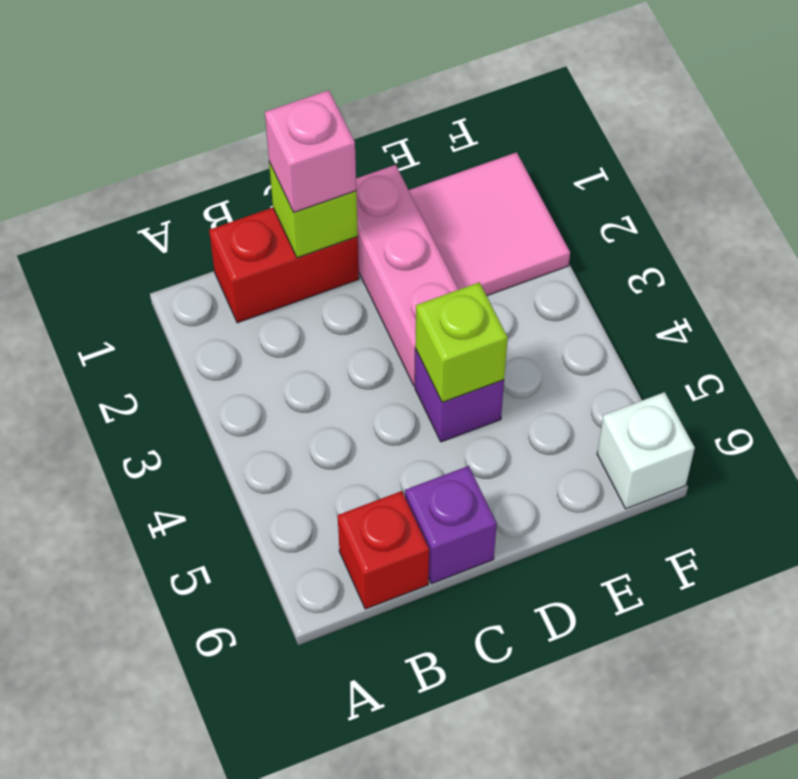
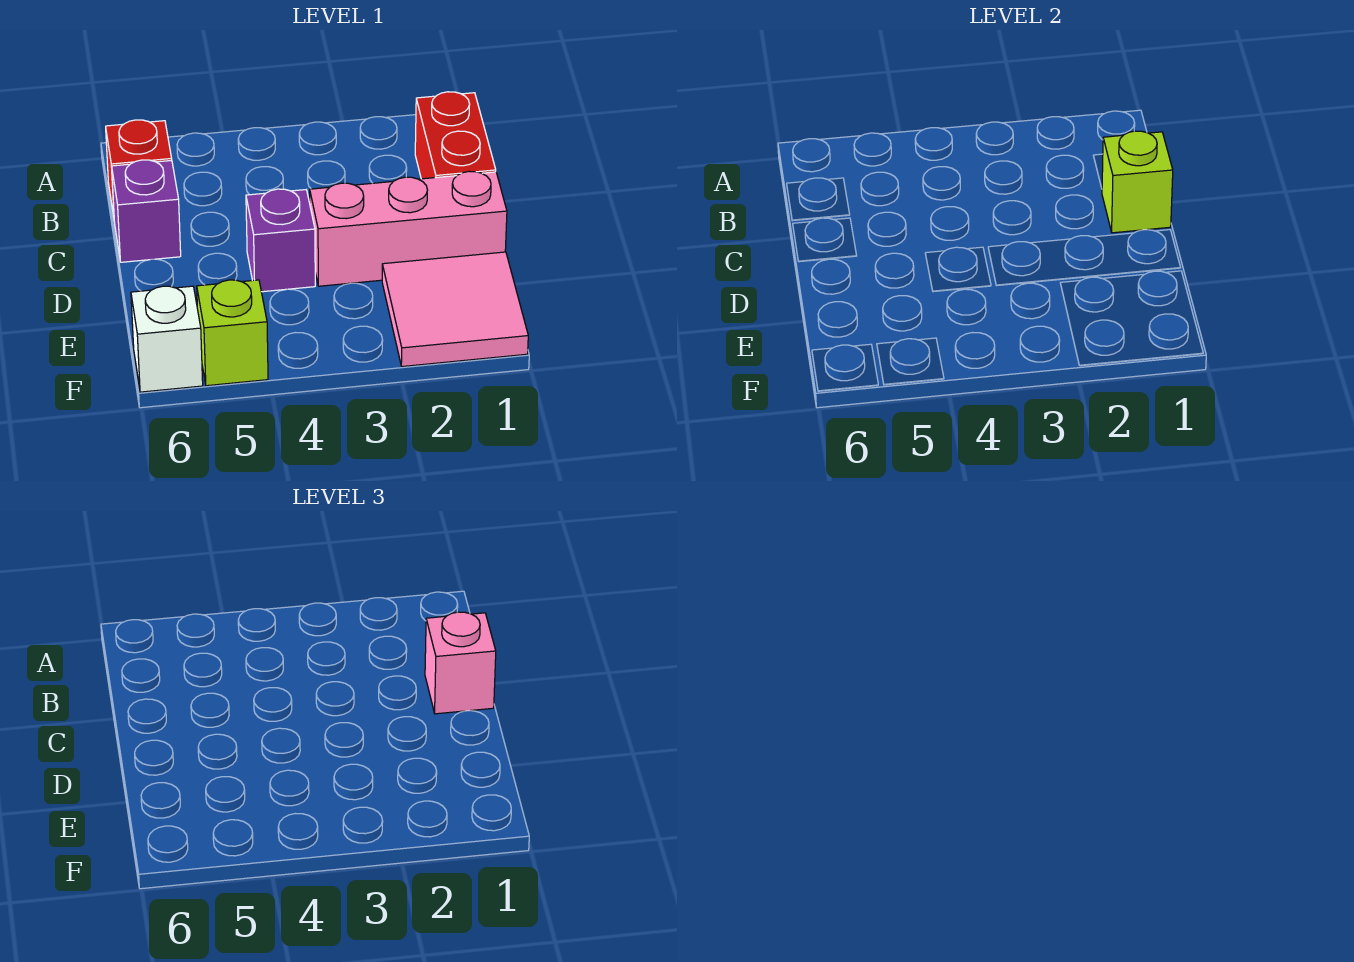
lime brick D4 level 2 -> lime brick F5 level 1

